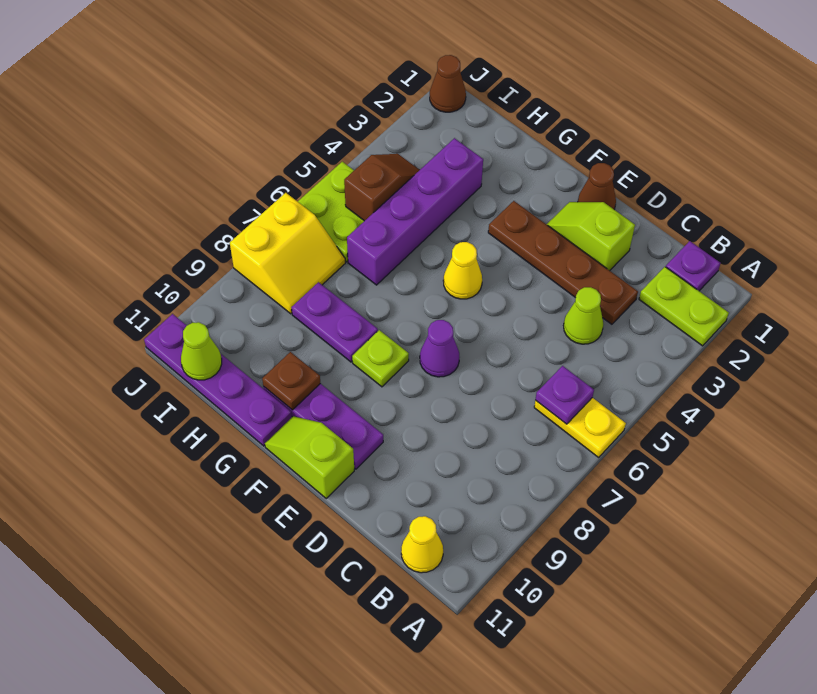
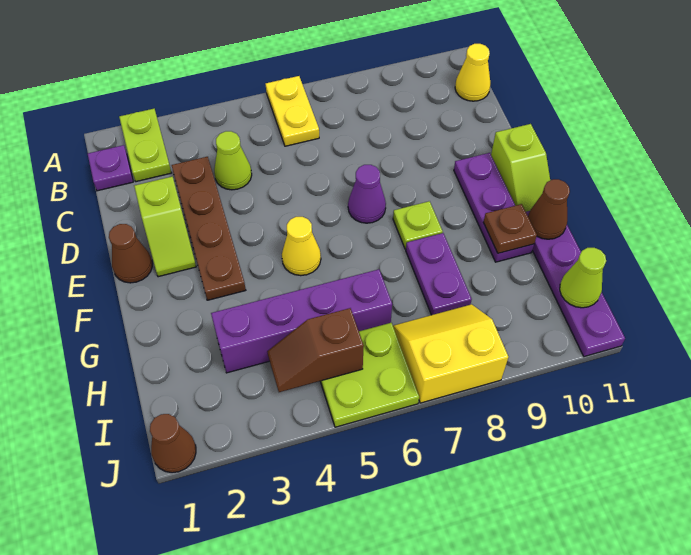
purple plate B6 level 2 -> none
none -> brown cone G11 level 2

